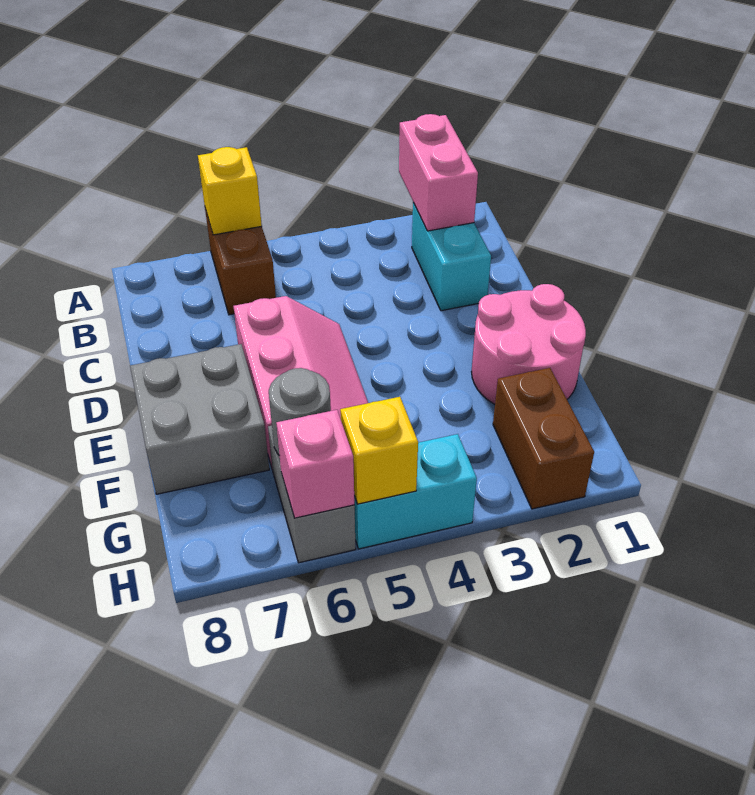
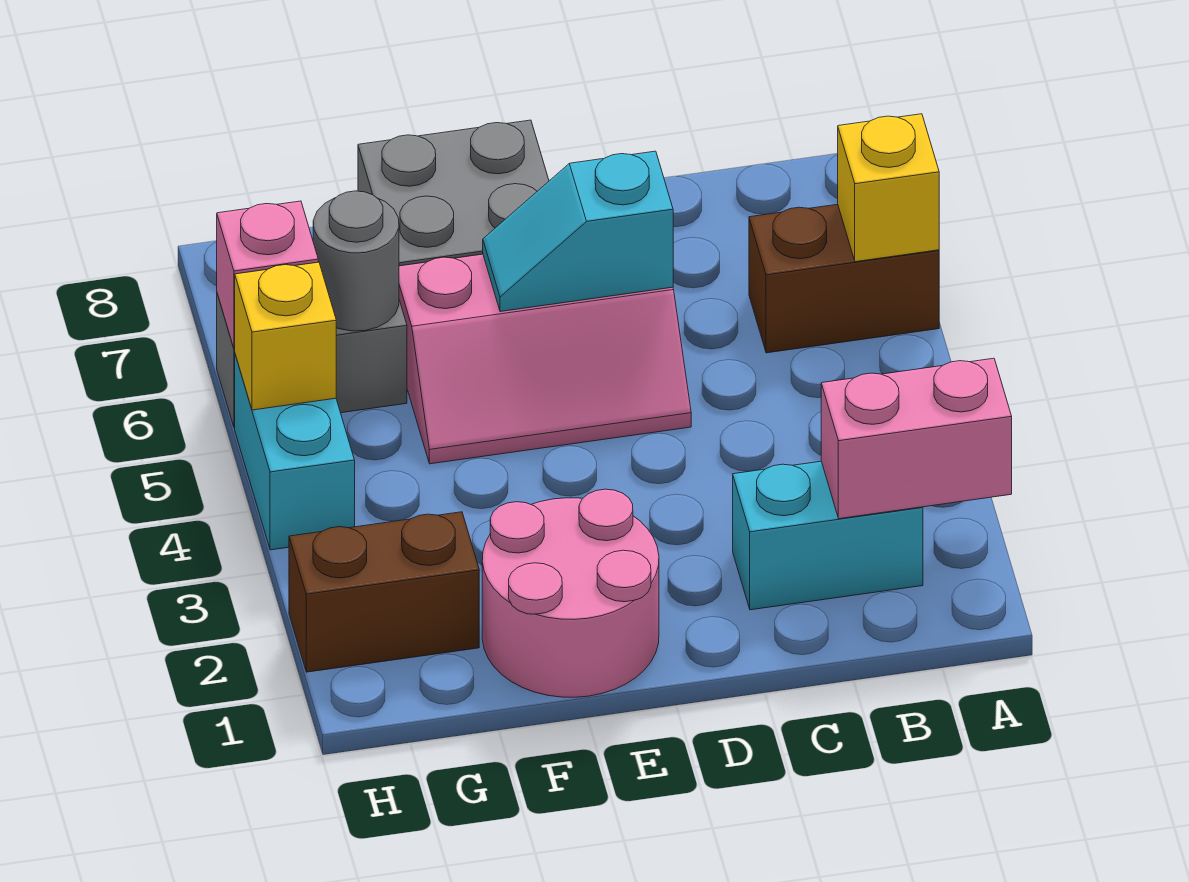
none -> cyan slope D6:E6 level 2 top D

